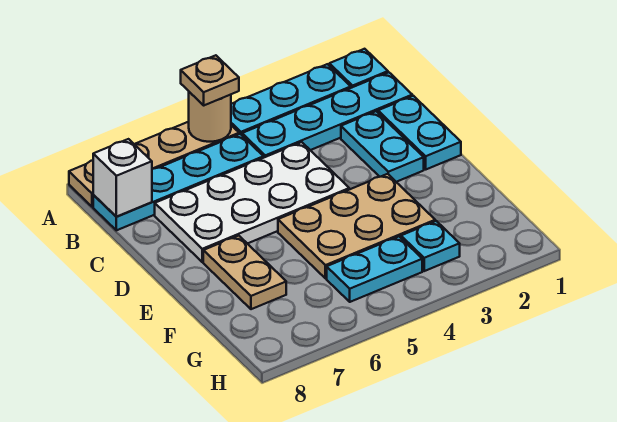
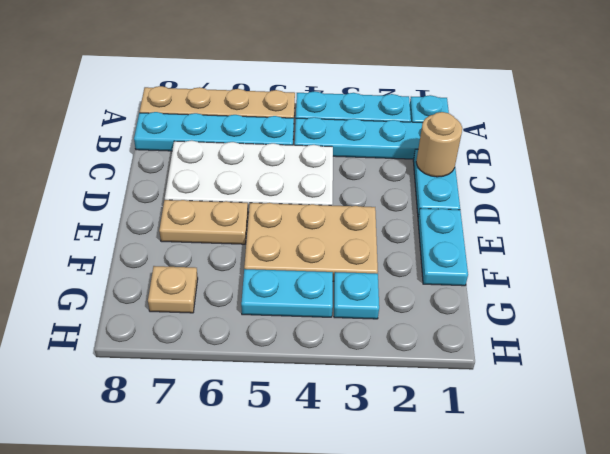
tan round brick A5 level 2 -> tan round brick C1 level 2
tan plate A5 level 3 -> tan plate G7 level 1
white brick B8 level 2 -> none
cyan plate C2:D2 level 1 -> cyan plate E1:F1 level 1
tan plate E7:F7 level 1 -> tan plate E6:E7 level 1

